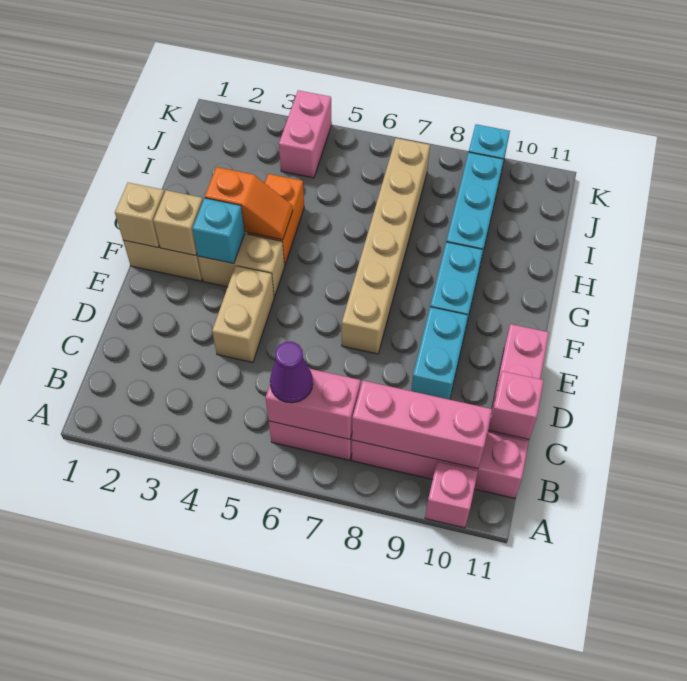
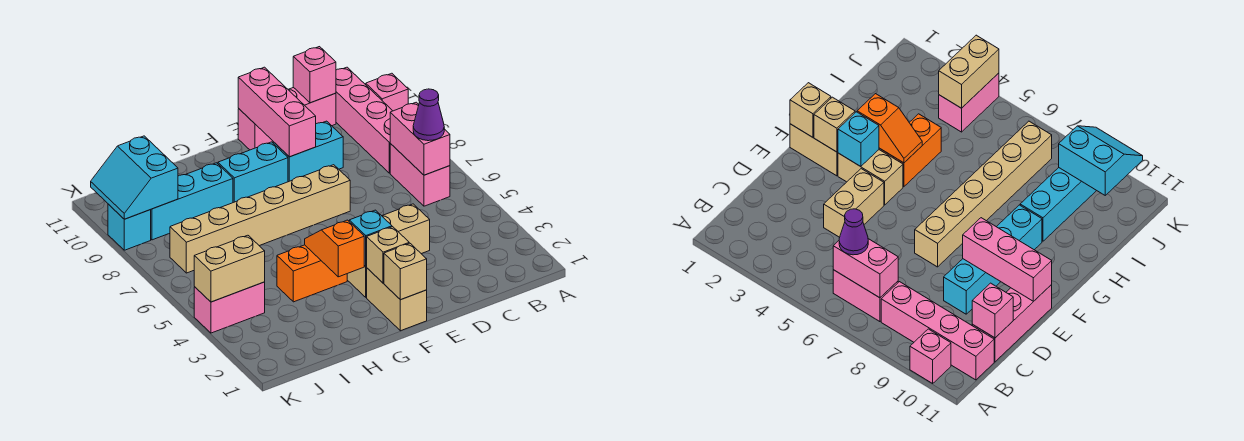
pink brick B8:B10 level 2 -> pink brick E9:E11 level 2
none -> tan brick J4:K4 level 2
none -> cyan slope J9:K10 level 2 top J

